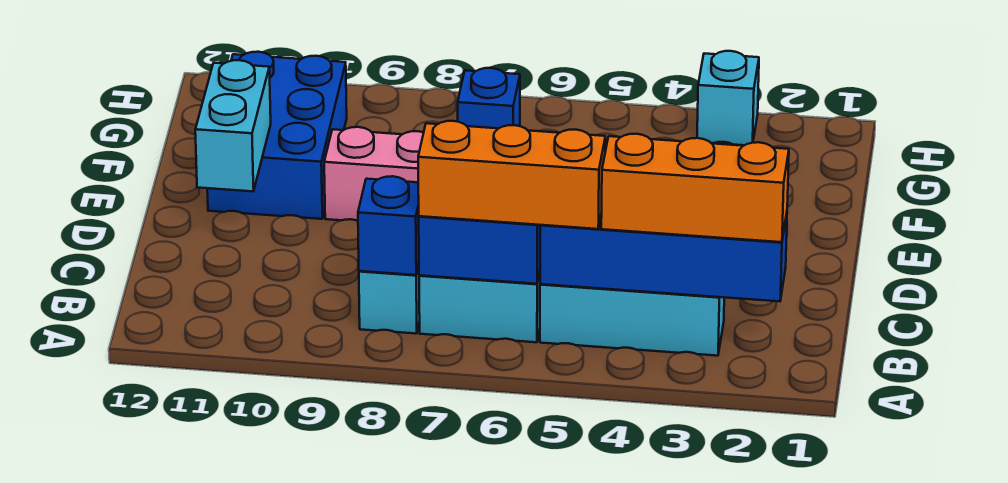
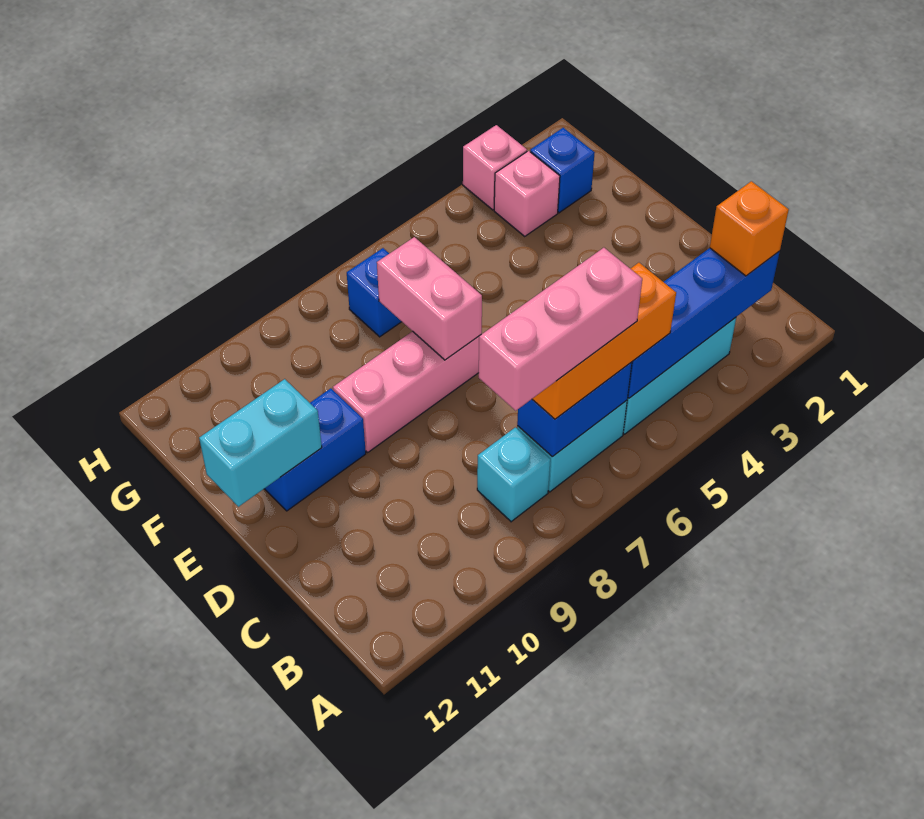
orange brick B2:B4 level 3 -> orange brick B2 level 3
none -> pink brick B6:B8 level 4
blue brick B8 level 2 -> blue brick G2 level 1
cyan brick D11:E11 level 2 -> cyan brick E11:E12 level 2
none -> pink brick E7:F7 level 2
blue brick E10:G11 level 1 -> blue brick E10:E11 level 1
none -> pink brick G3 level 1
cyan brick H3 level 1 -> pink brick H3 level 1

